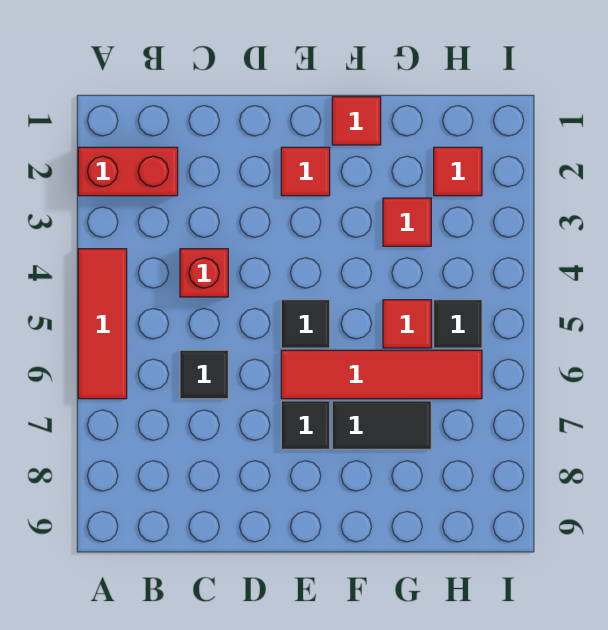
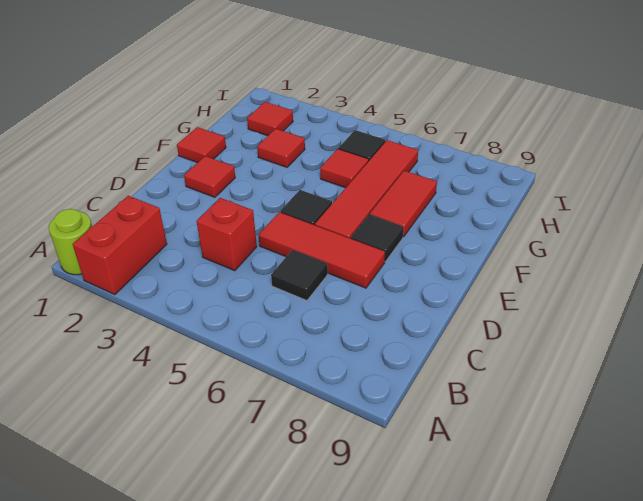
none -> lime round brick A1 level 1
red tile A4:A6 level 1 -> red tile D5:D7 level 1
black tile F7:G7 level 1 -> red tile F7:G7 level 1

